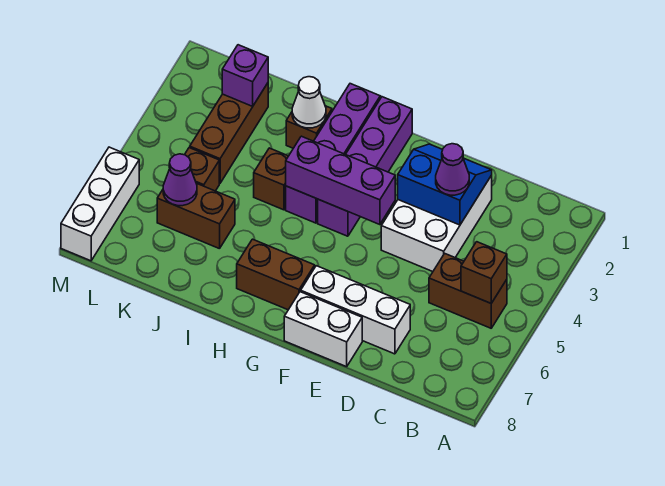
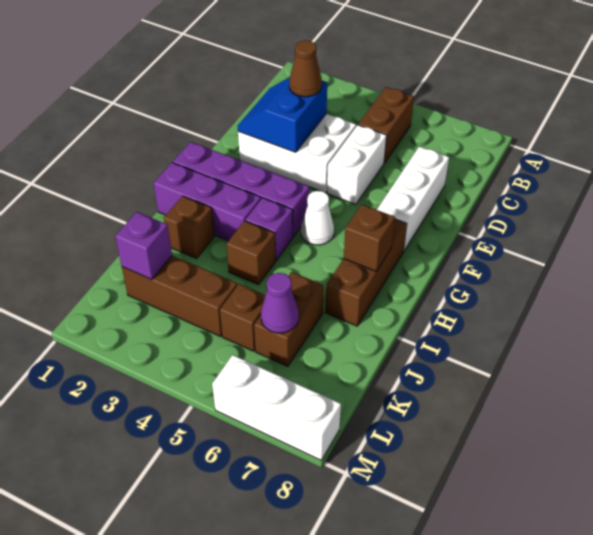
brown brick B5 level 2 -> brown brick H7 level 2
purple cone D3 level 3 -> brown cone D3 level 3
white brick E8:F8 level 1 -> white brick D5:E5 level 1
purple brick F4:H4 level 2 -> none
brown brick G7:H7 level 1 -> brown brick G7:I7 level 1
white cone I2 level 2 -> white cone G5 level 1

